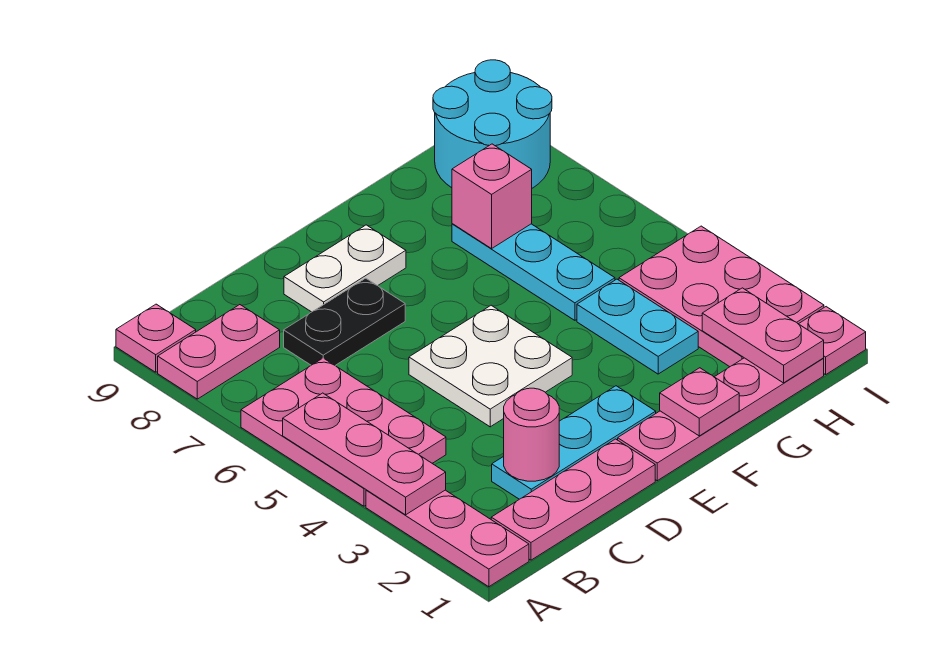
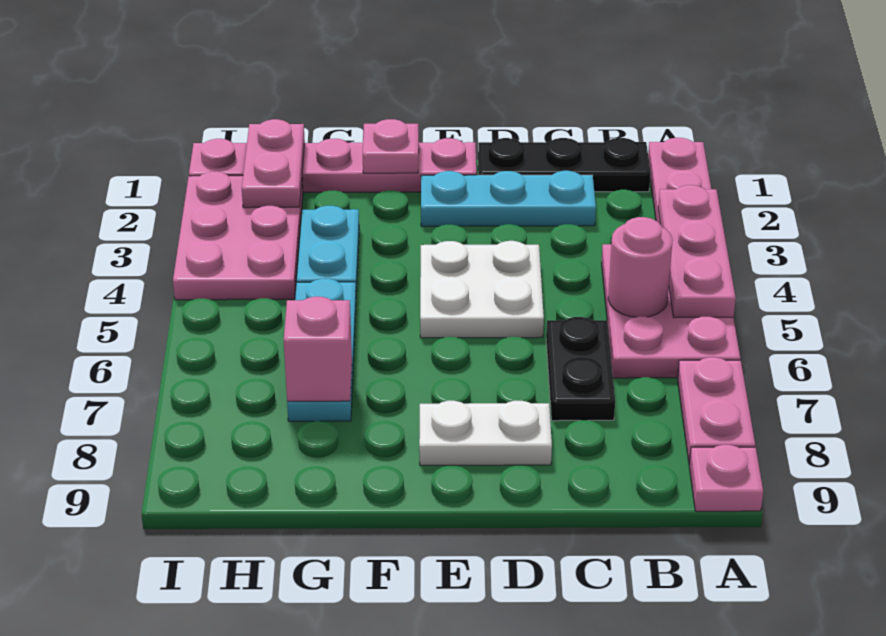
pink plate A8:B8 level 1 -> pink plate A7:A8 level 1
pink plate B1:D1 level 1 -> black plate B1:D1 level 1
pink round brick C2 level 2 -> pink round brick B5 level 2
black plate C7:D7 level 1 -> black plate C6:C7 level 1
cyan round brick H8:I9 level 1 -> none

